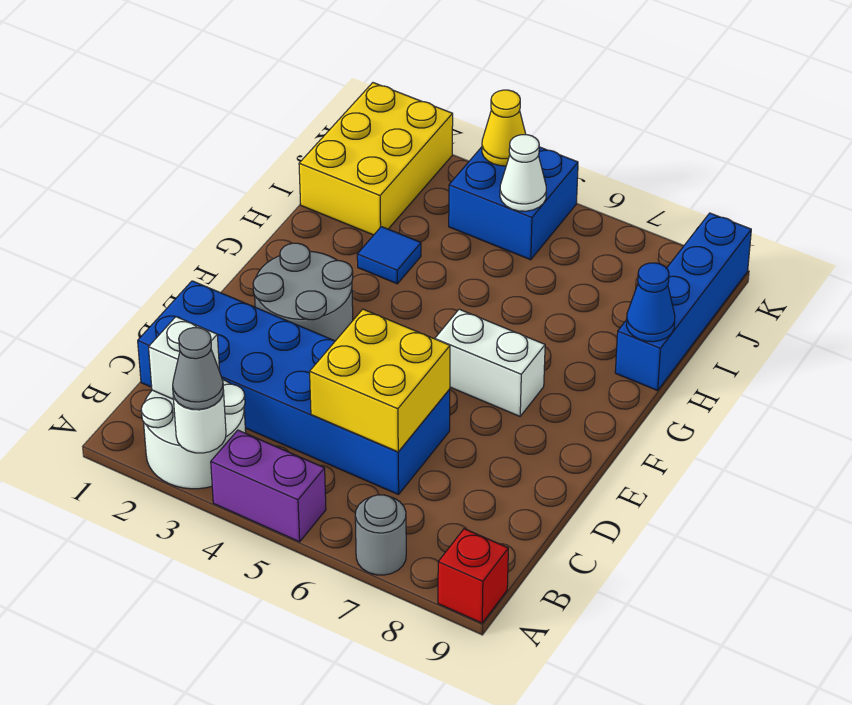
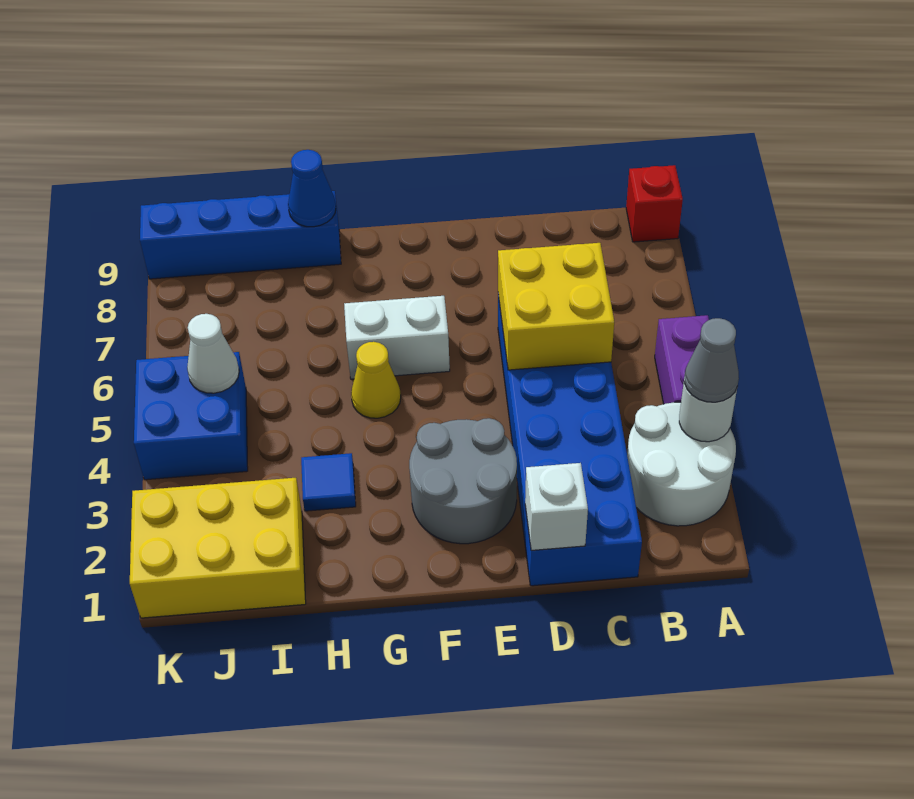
grey round brick A7 level 1 -> none
white brick B2 level 2 -> white brick D1 level 2
white brick F6:F7 level 1 -> white brick F6:G6 level 1
yellow cone K4 level 2 -> yellow cone G5 level 1

